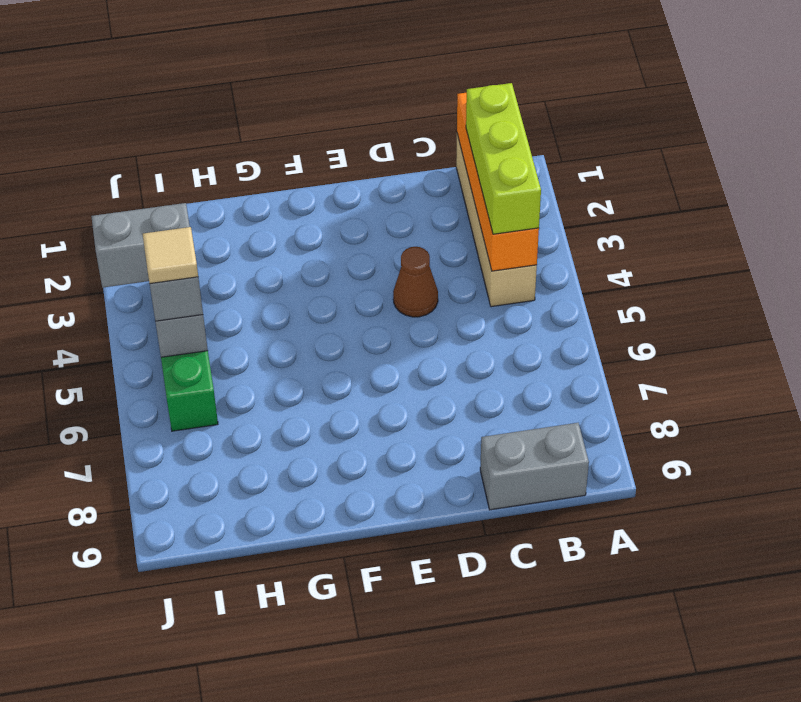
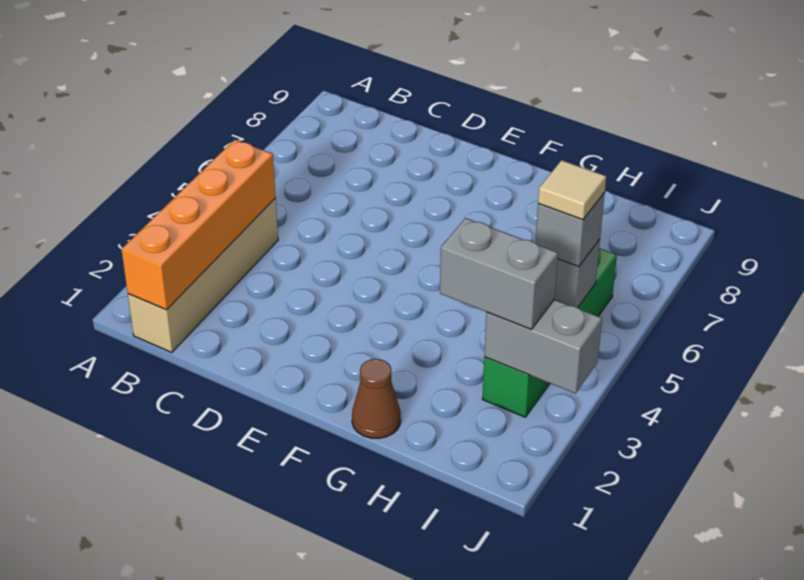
lime brick B2:B4 level 3 -> none
grey brick B9:C9 level 1 -> grey brick H3:I3 level 3
brown cone D4 level 1 -> brown cone G1 level 1

